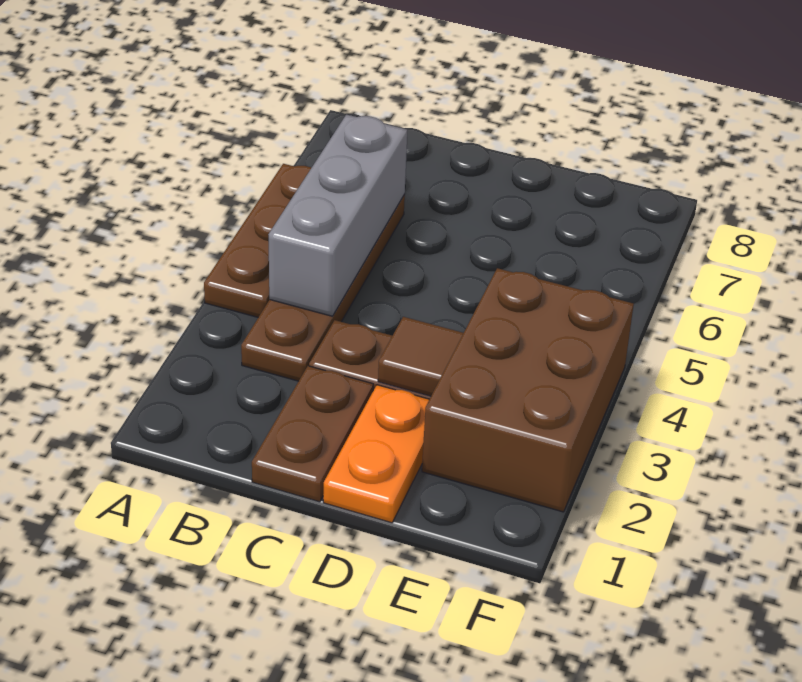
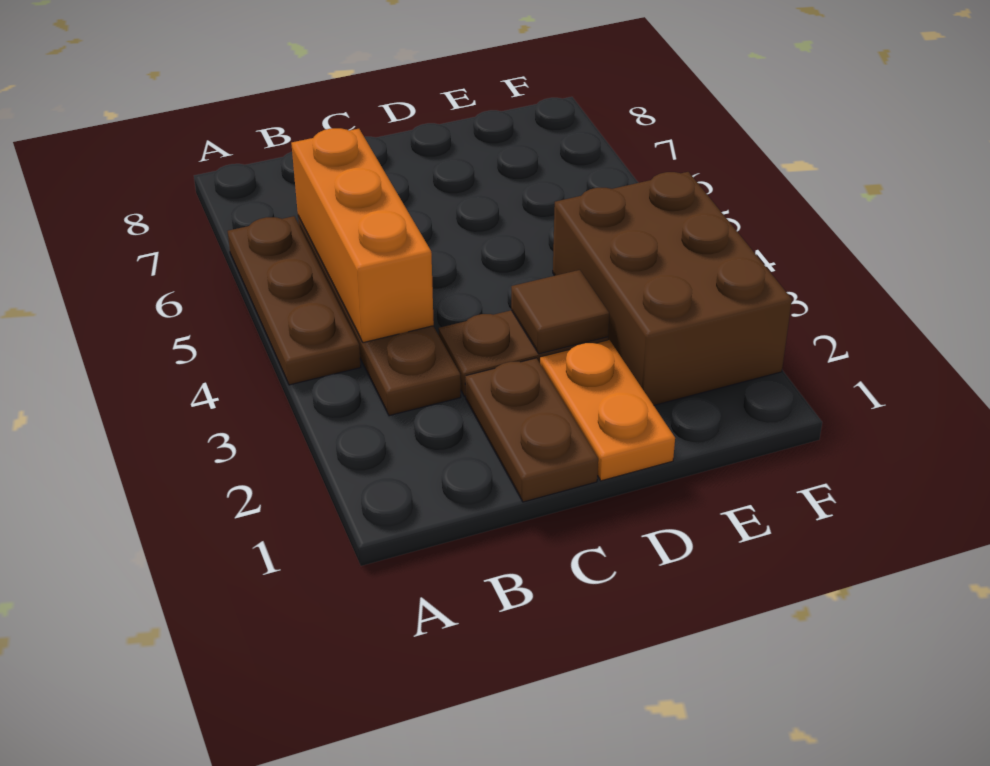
grey brick B4:B6 level 2 -> orange brick B4:B6 level 2

